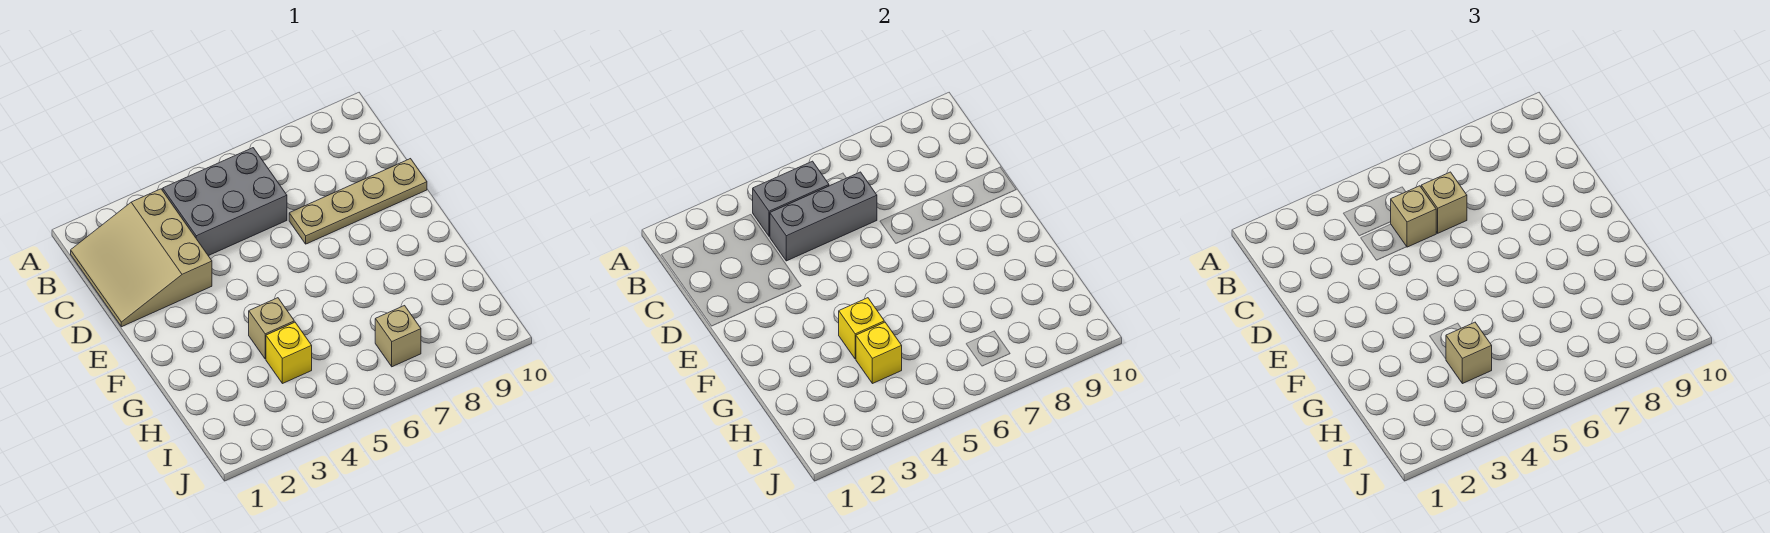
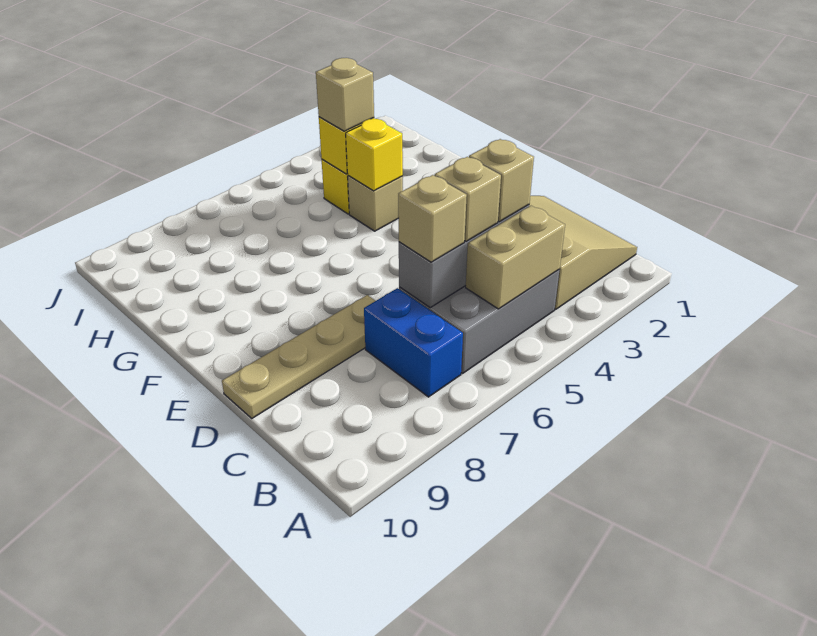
grey brick B4:B5 level 2 -> tan brick B4:B5 level 2
none -> blue brick B7:C7 level 1
tan brick I7 level 1 -> tan brick C4 level 3

